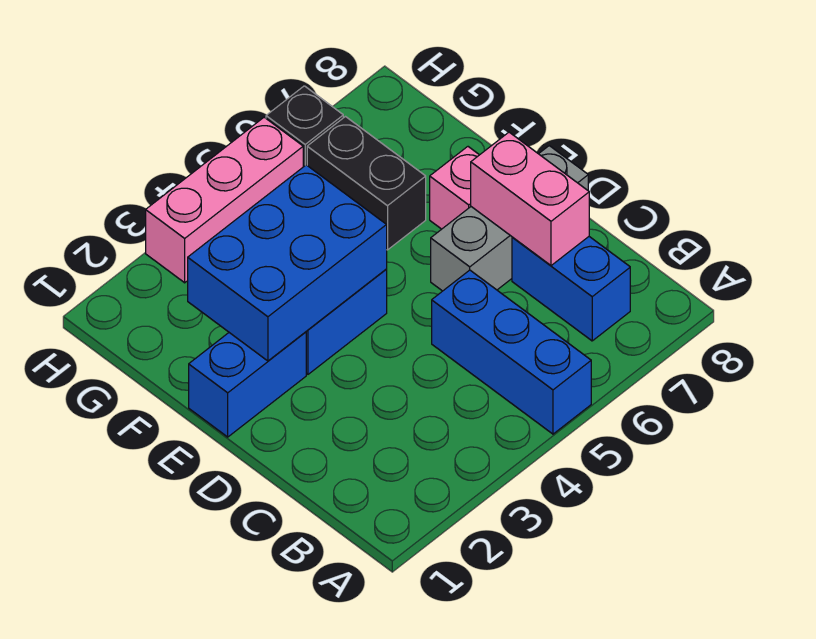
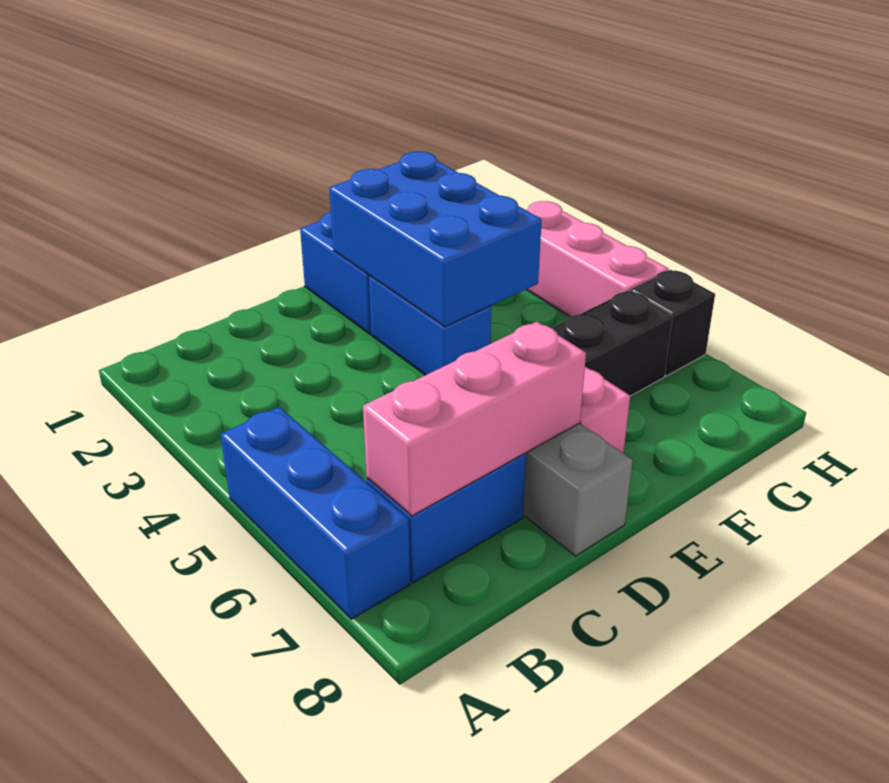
blue brick A5:C5 level 1 -> blue brick A5:A7 level 1
pink brick C7:D7 level 2 -> pink brick B7:D7 level 2

